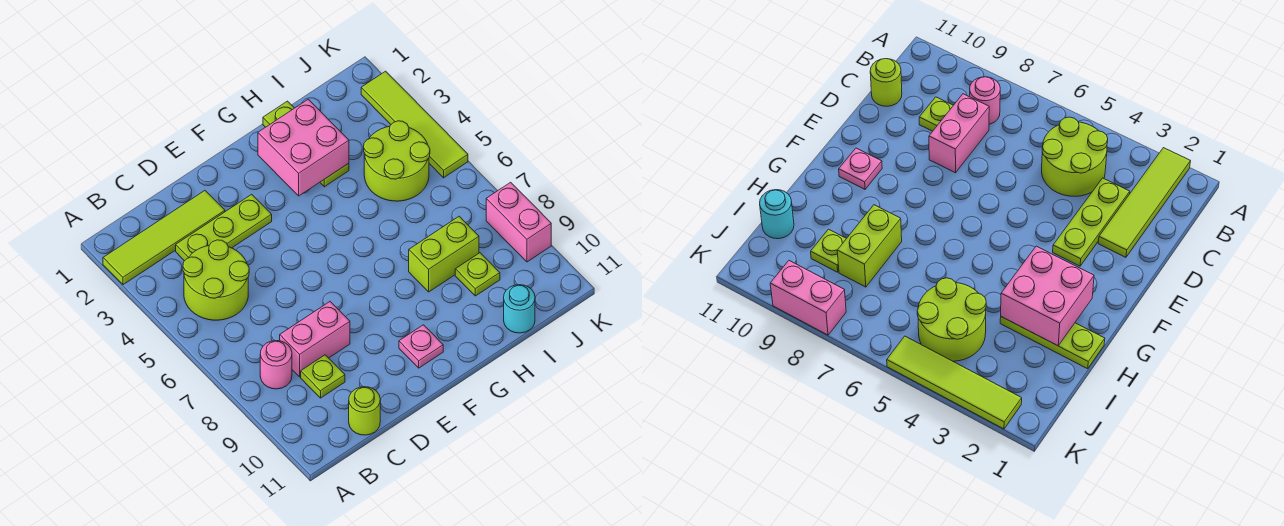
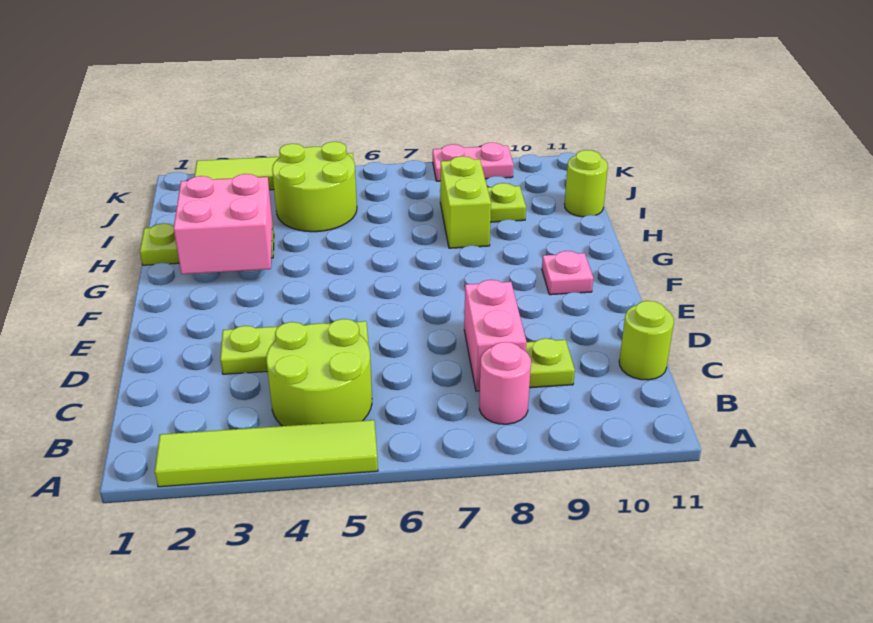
lime tile A2:D2 level 1 -> lime tile A2:A5 level 1
lime plate C3:E3 level 1 -> lime plate D3:D5 level 1
cyan round brick I11 level 1 -> lime round brick I11 level 1
pink brick K8:K9 level 1 -> pink plate K8:K9 level 1

